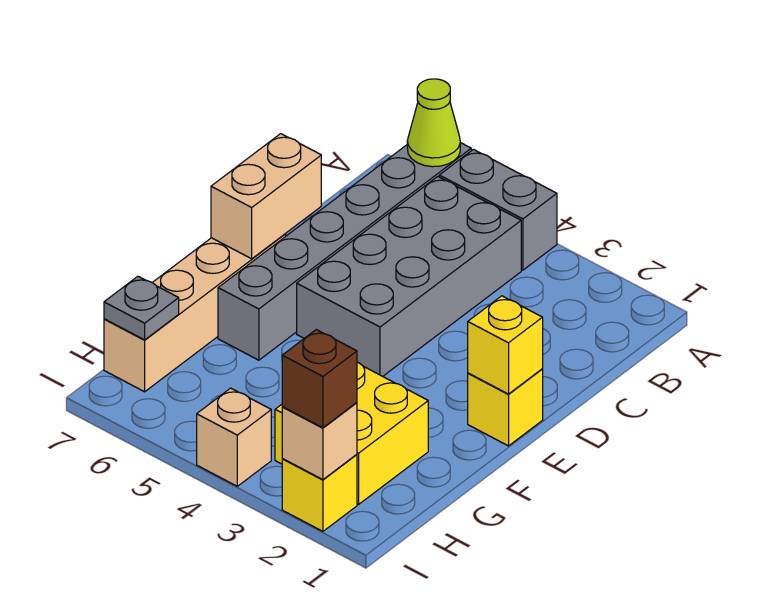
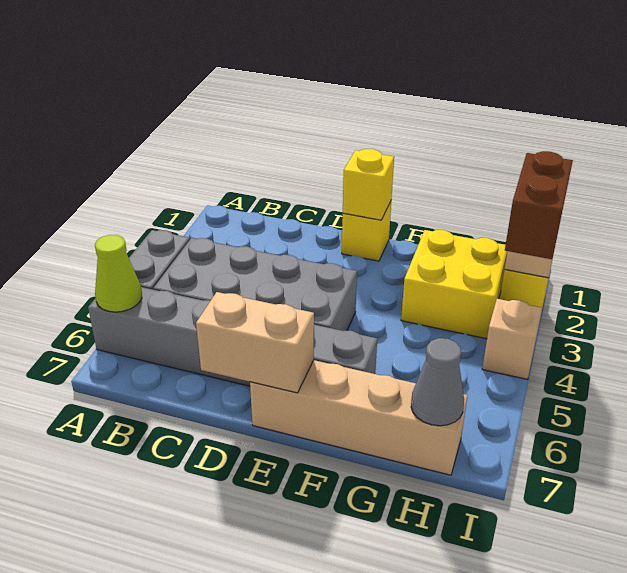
grey plate H7 level 2 -> grey cone H7 level 2
brown brick I2 level 3 -> brown brick I2:I3 level 3

